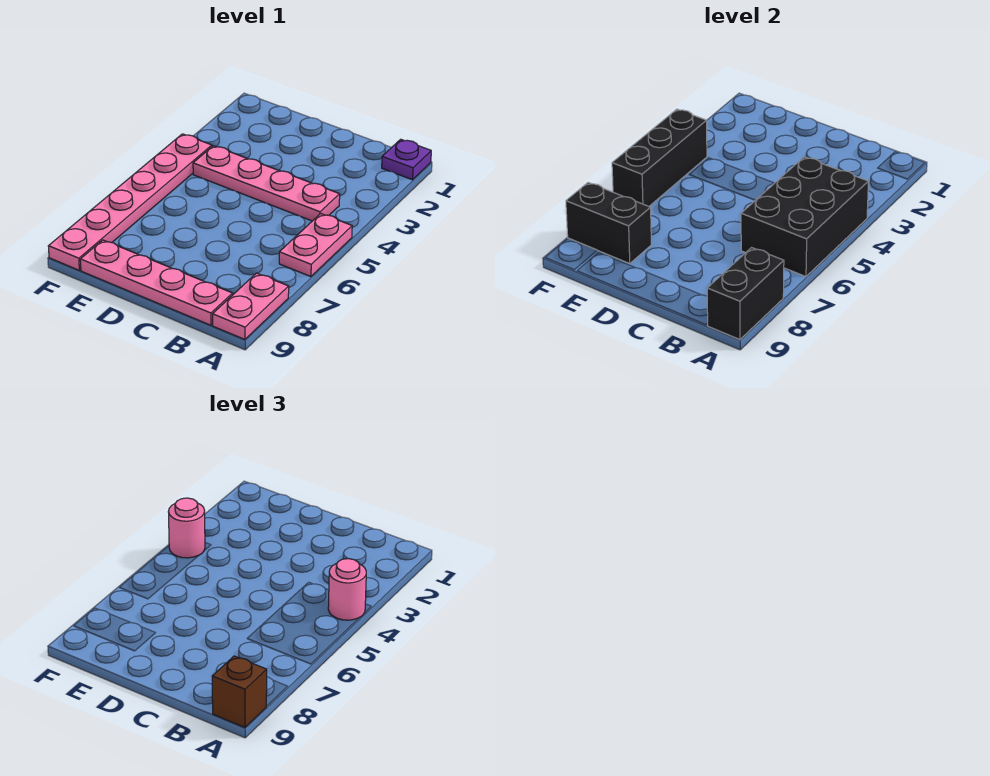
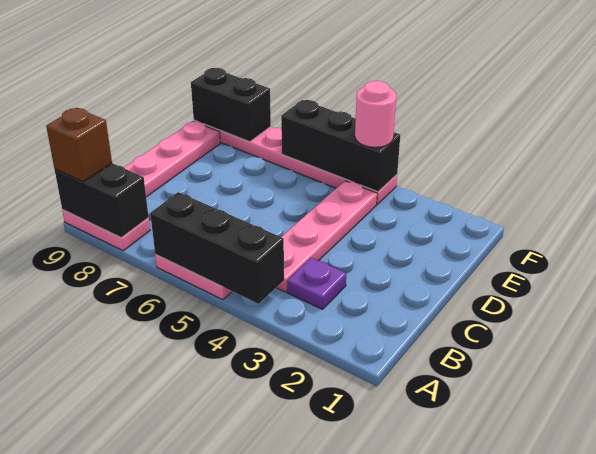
purple plate A1 level 1 -> purple plate B3 level 1
black brick A4:B6 level 2 -> black brick A4:A6 level 2
pink round brick A4 level 3 -> none
black brick E8:F8 level 2 -> black brick F8:F9 level 2

